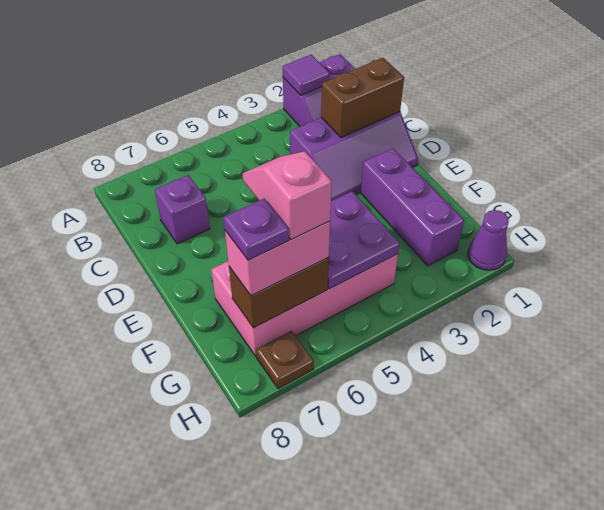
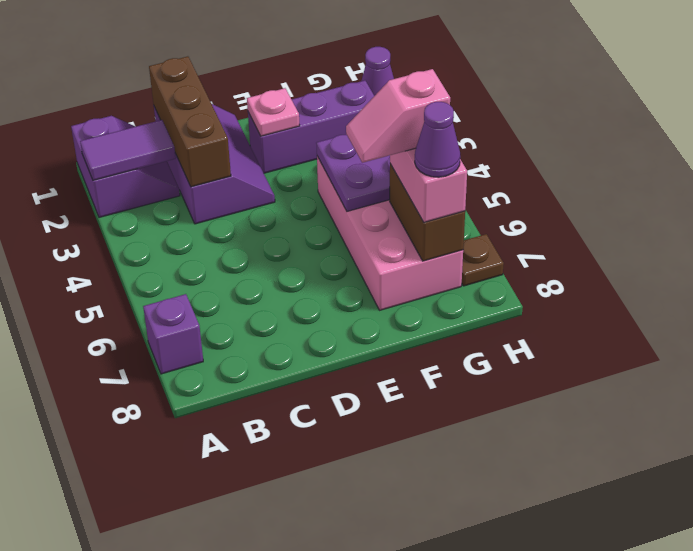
purple tile A2 level 2 -> purple tile A2:B2 level 2
brown brick C1:C2 level 2 -> brown brick C1:C3 level 2
purple brick C7 level 1 -> purple brick A7 level 1
none -> pink plate E2 level 2
purple plate G7 level 4 -> purple cone G7 level 4

